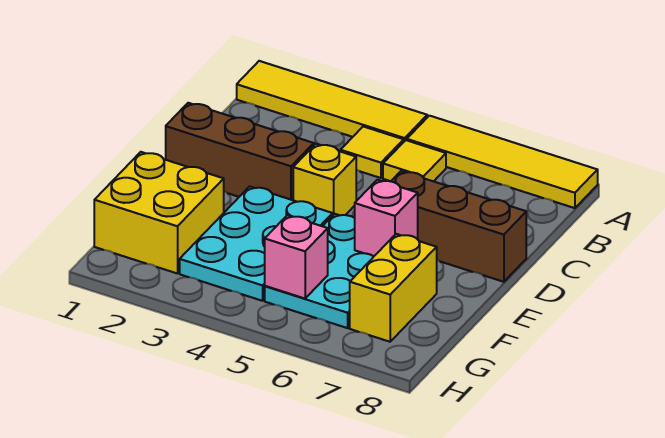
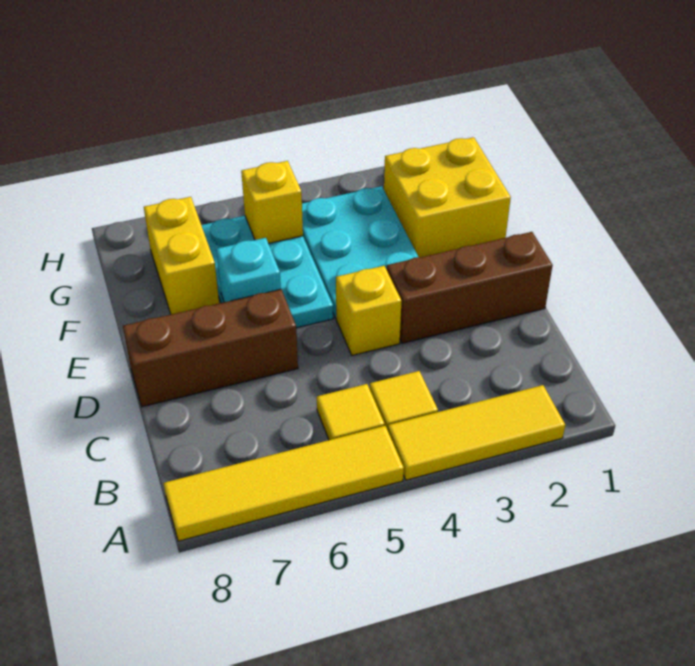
yellow tile A1:A4 level 1 -> yellow tile A2:A4 level 1
pink brick E6 level 2 -> cyan brick E6 level 2
pink brick G5 level 2 -> yellow brick G5 level 2

